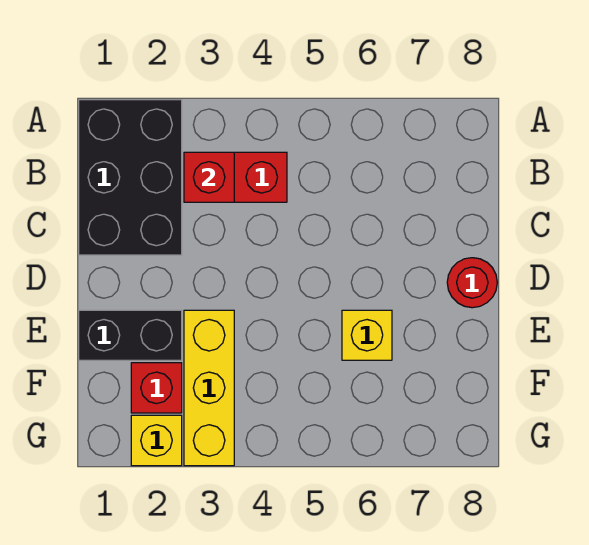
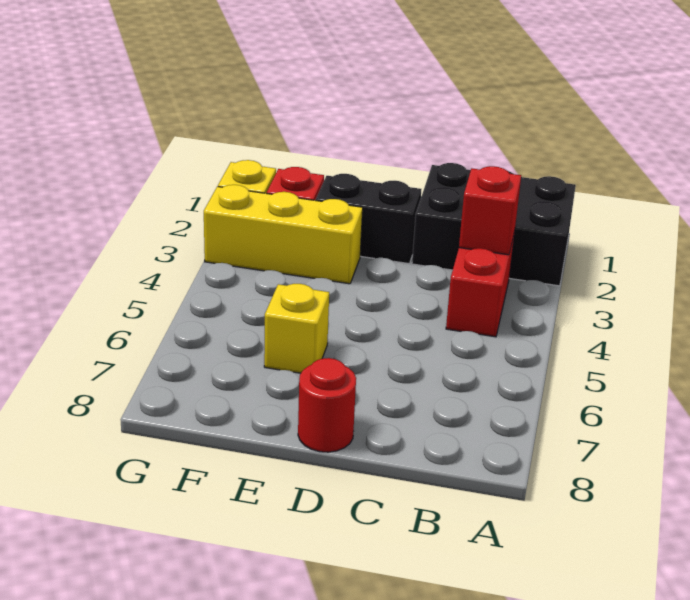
black brick E1:E2 level 1 -> black brick D2:E2 level 1

